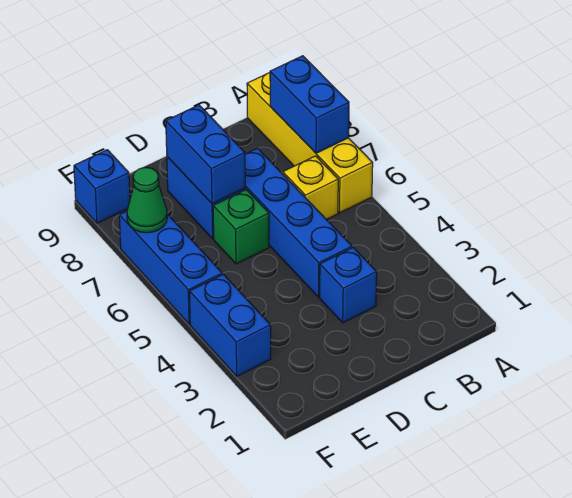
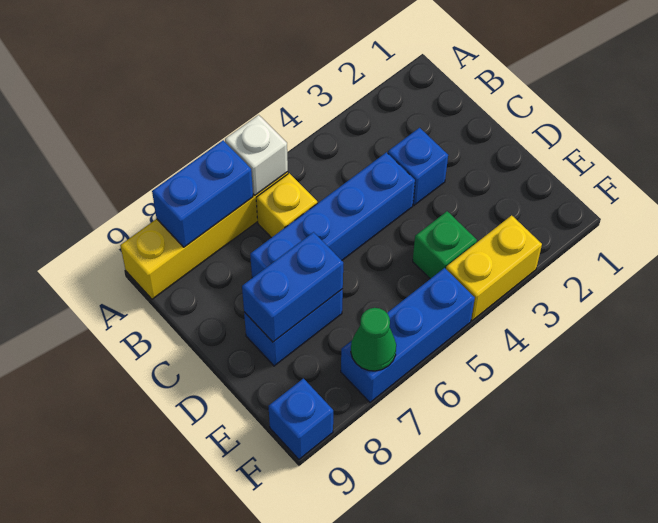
none -> white brick A6 level 2
green brick D6 level 1 -> green brick E4 level 1
blue brick F3:F4 level 1 -> yellow brick F3:F4 level 1

